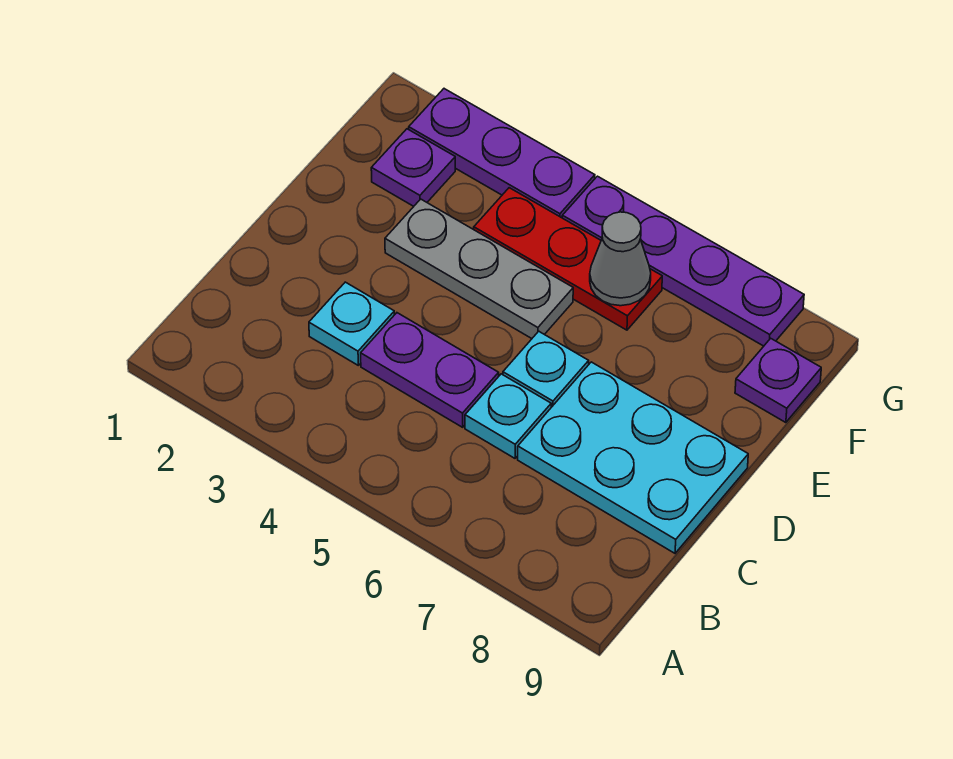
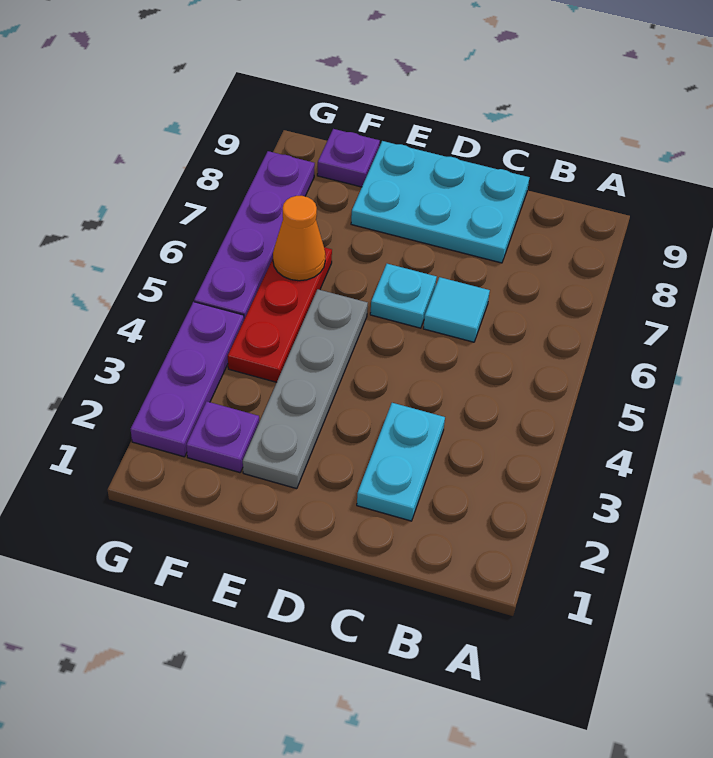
cyan plate C3 level 1 -> cyan plate C2:C3 level 1
purple plate C4:C5 level 1 -> none
cyan plate C6 level 1 -> cyan tile C6 level 1
cyan plate C7:D9 level 1 -> cyan plate C8:E9 level 1
grey plate E3:E5 level 1 -> grey plate E2:E5 level 1
grey cone F6 level 2 -> orange cone F6 level 2

